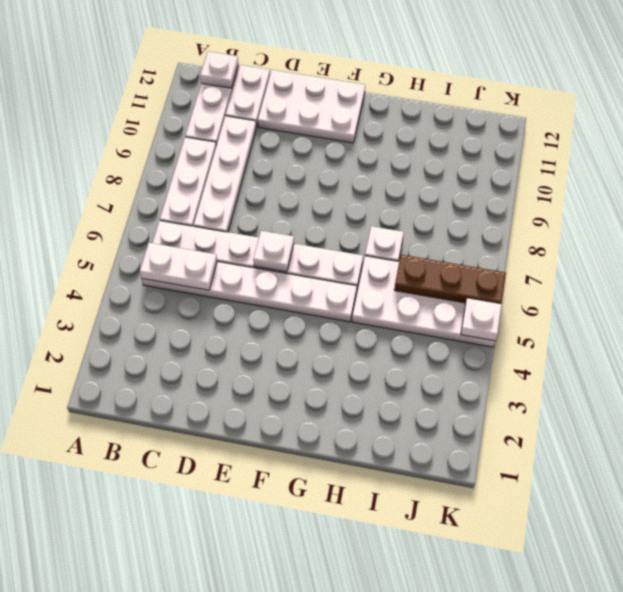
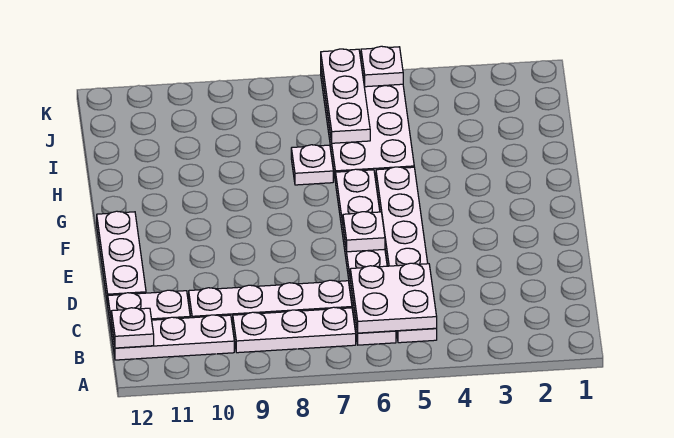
white plate B5:C5 level 2 -> white plate B5:C6 level 2
white plate D11:F12 level 1 -> white plate D12:F12 level 1
brown plate I6:K6 level 2 -> white plate I6:K6 level 2

